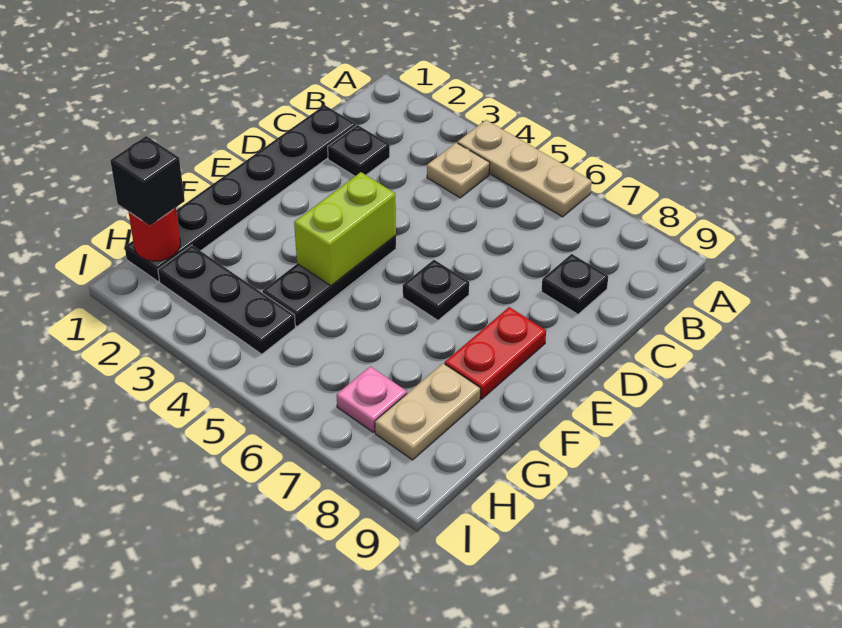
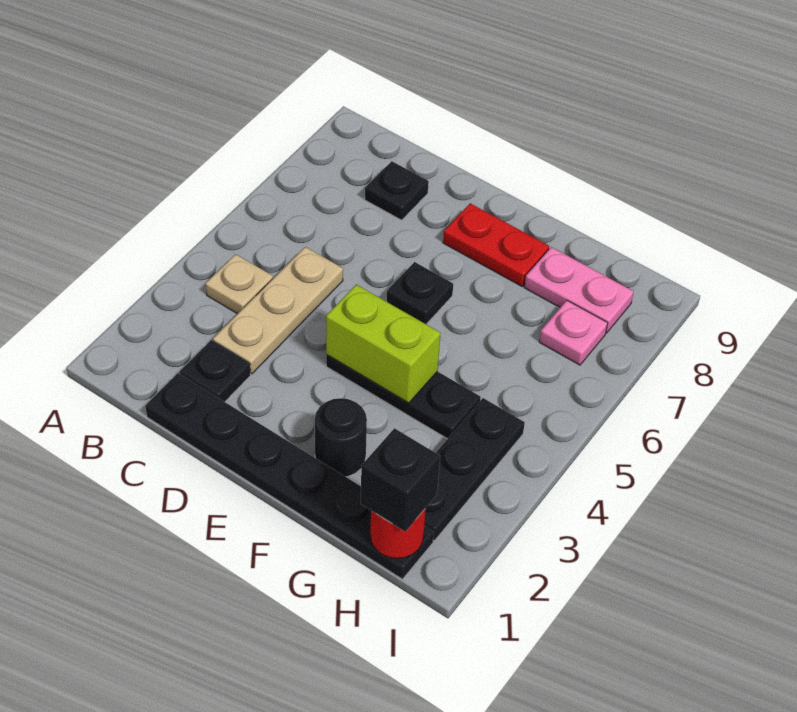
tan plate A4:A6 level 1 -> tan plate C3:C5 level 1
none -> black round brick F2 level 1
tan plate G8:H8 level 1 -> pink plate G8:H8 level 1

